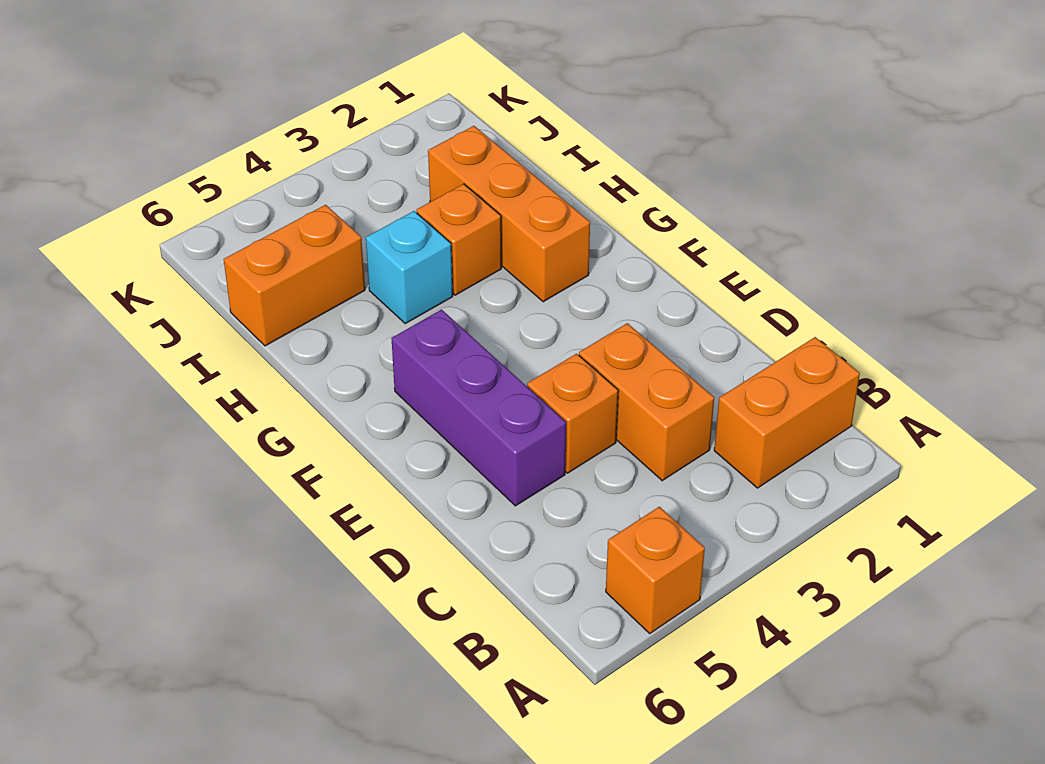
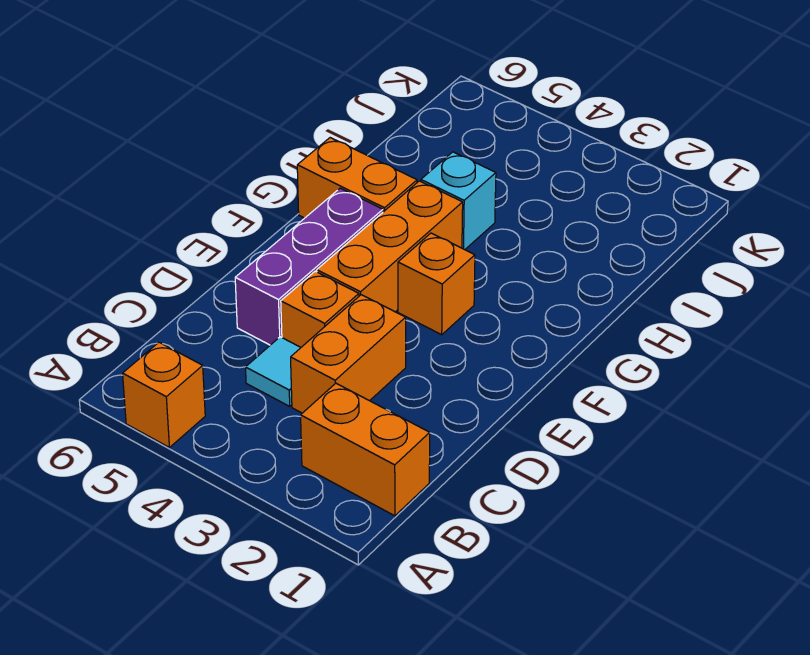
none -> cyan tile C4 level 1
orange brick G2:I2 level 1 -> orange brick E4:G4 level 1
orange brick H3 level 1 -> orange brick F3 level 1
orange brick I5:I6 level 1 -> orange brick G5:G6 level 1

